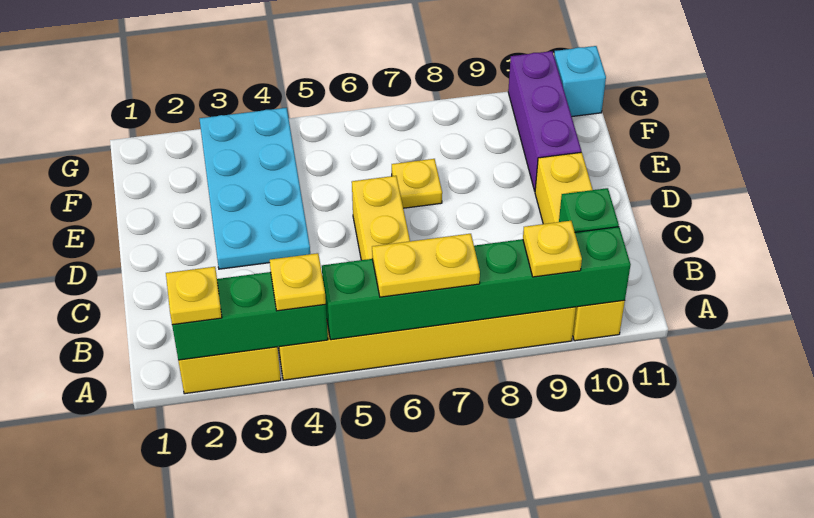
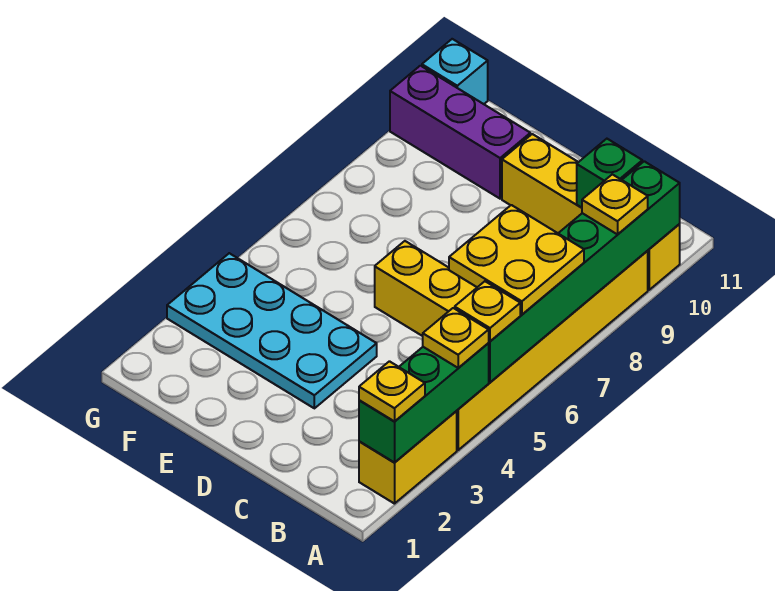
yellow plate A6:A7 level 3 -> yellow plate A6:B7 level 3
yellow plate E7 level 1 -> yellow plate A5 level 3

